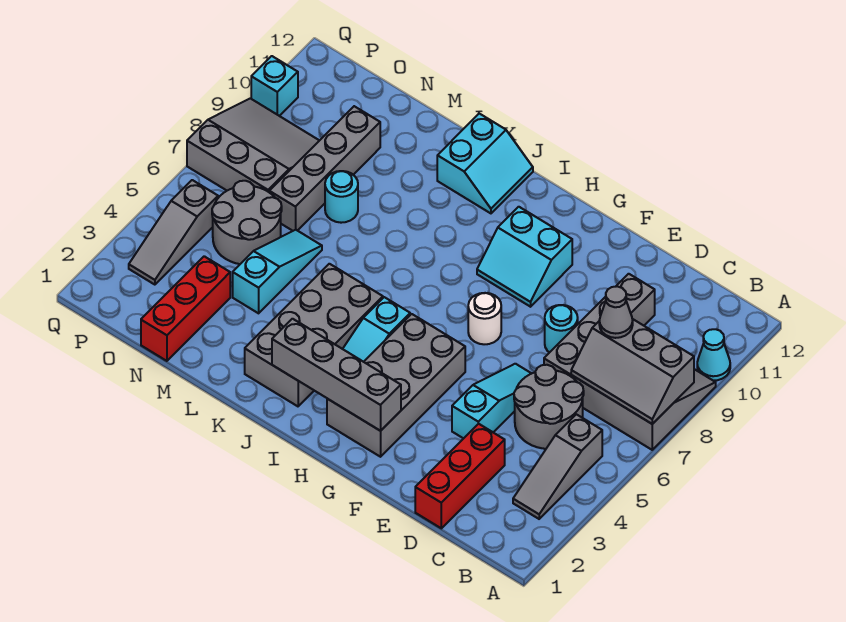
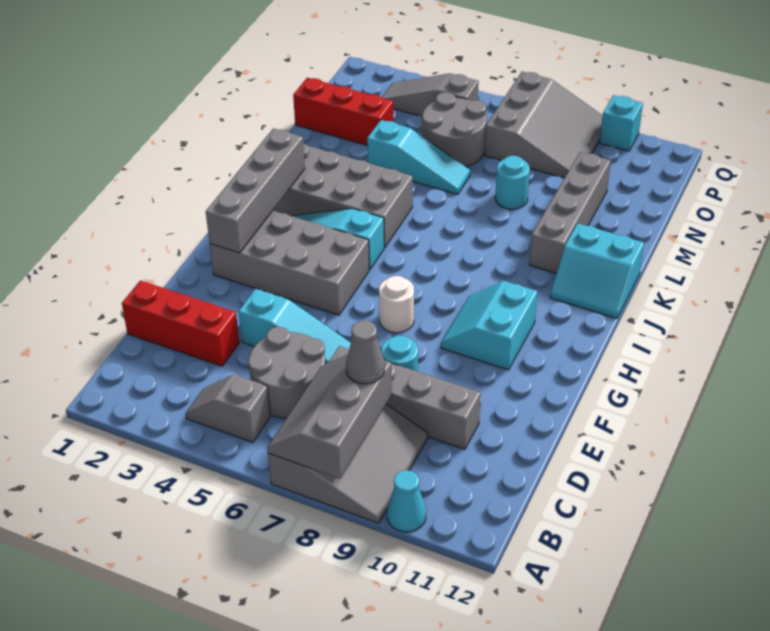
grey slope B3:B5 level 1 top 5 -> grey slope B4:B5 level 1 top 5
grey brick N7:N10 level 1 -> grey brick K10:N10 level 1

